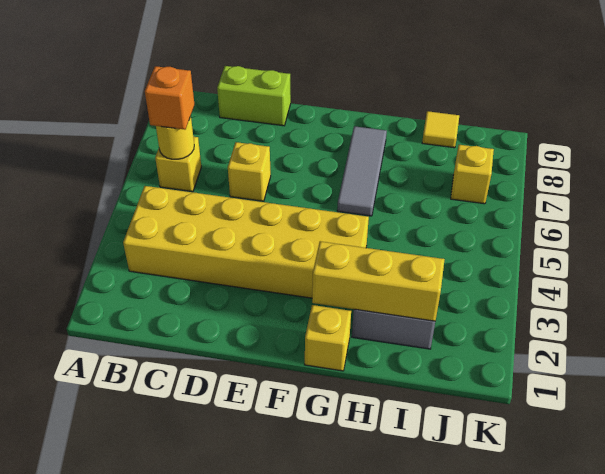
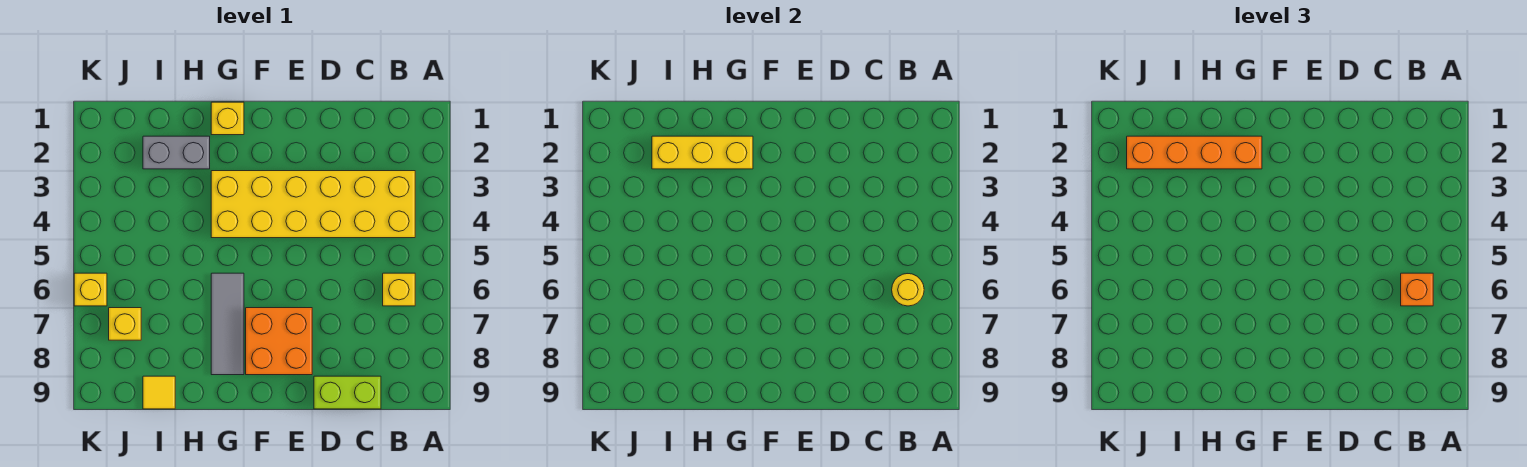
yellow brick D6 level 1 -> yellow brick K6 level 1
none -> orange brick E7:F8 level 1
none -> orange brick G2:J2 level 3

